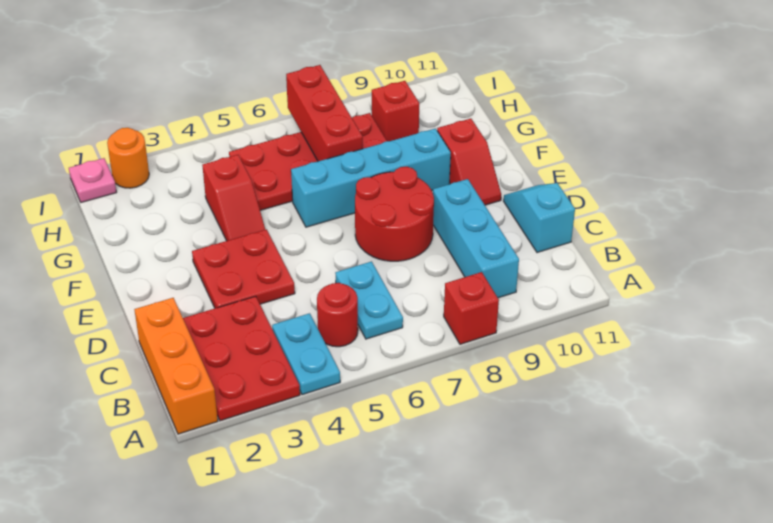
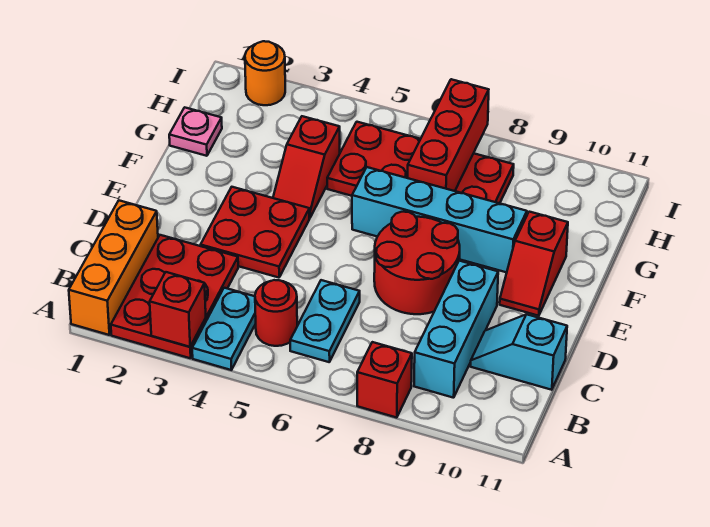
cyan slope C11:D11 level 1 top C -> cyan slope C10:C11 level 1 top 11
red brick H9 level 1 -> red brick A3 level 2
pink plate I1 level 1 -> pink plate G1 level 1

